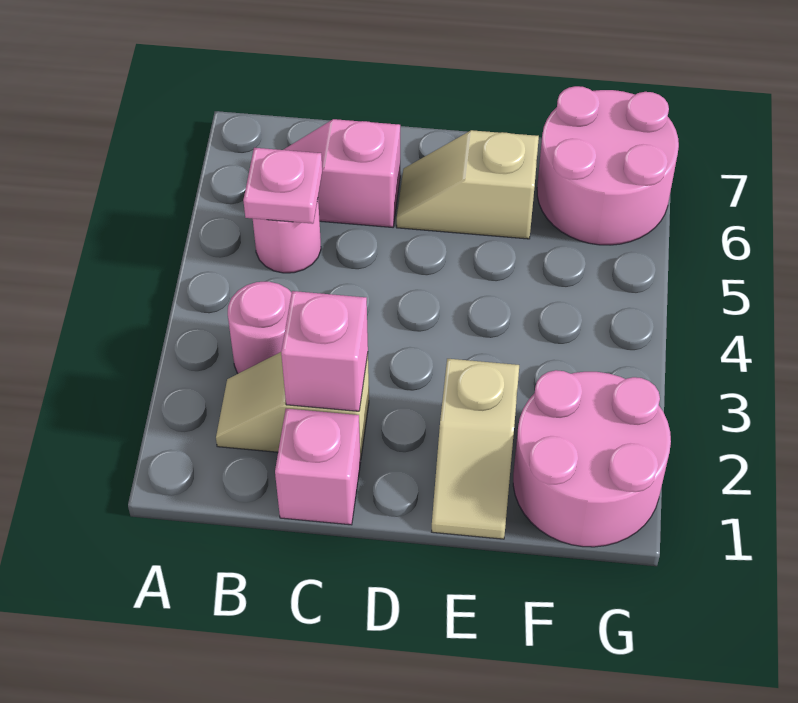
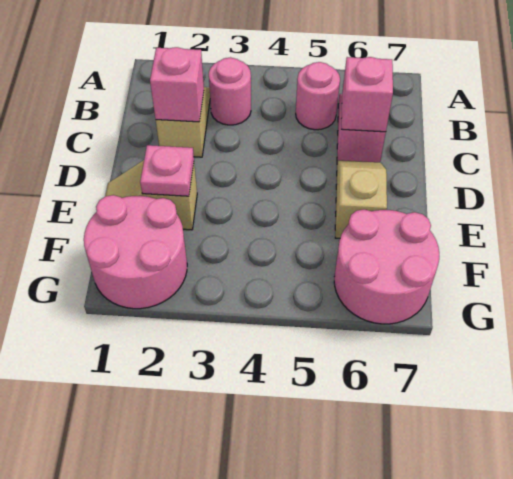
pink plate B5 level 2 -> pink plate E2 level 2
pink brick C1 level 1 -> pink brick C6 level 2

